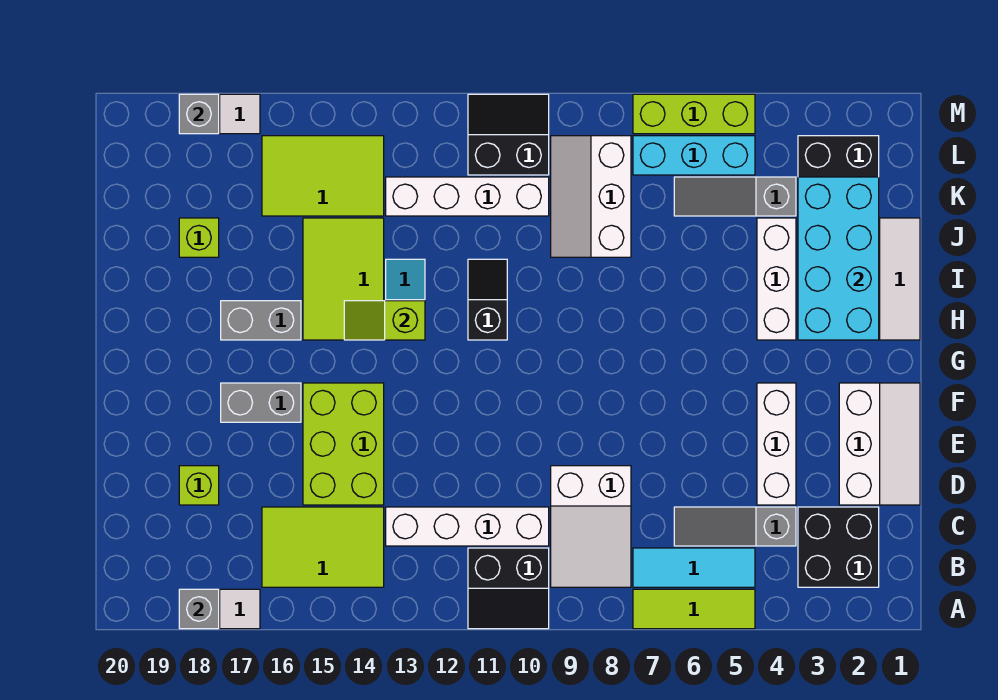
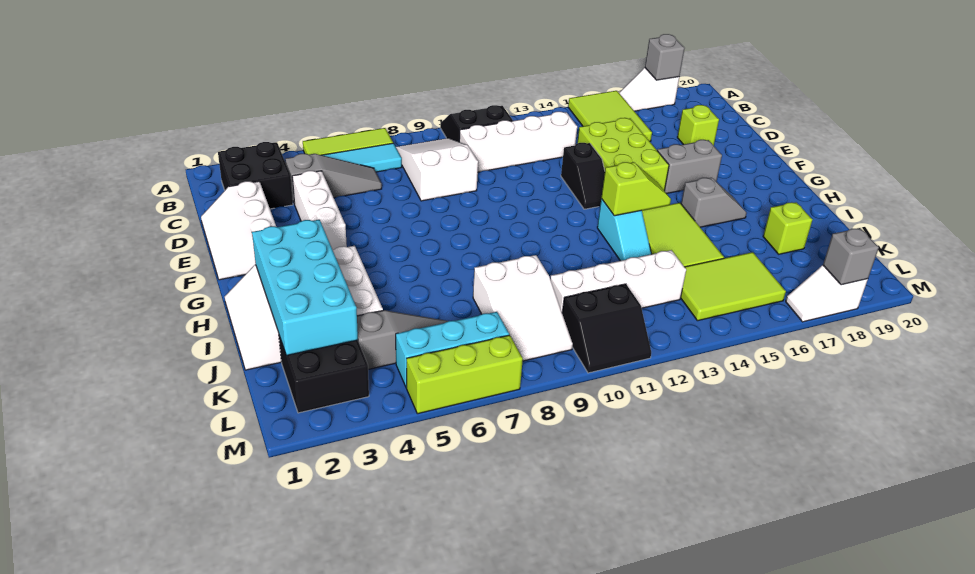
lime tile B14:C16 level 1 -> lime tile A15:C16 level 1
black slope H11:I11 level 1 top H -> black slope E13:F13 level 1 top E
grey brick H16:H17 level 1 -> grey slope H16:H17 level 1 top 16
white slope J8:L9 level 1 top 8 -> white slope J8:L9 level 1 top J

